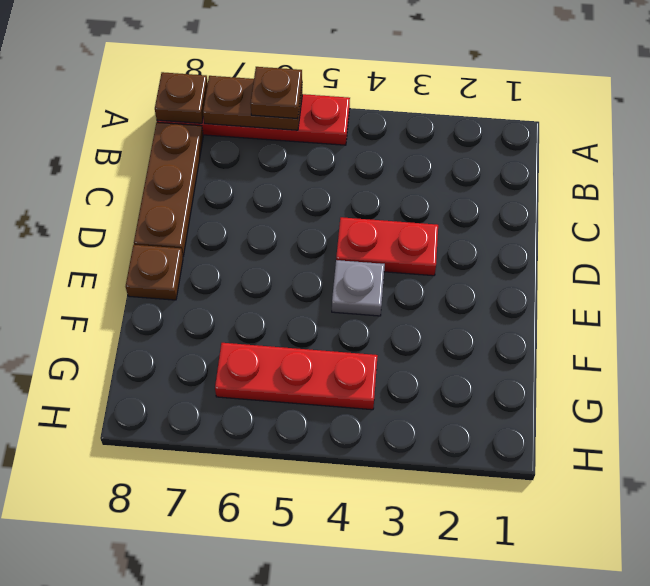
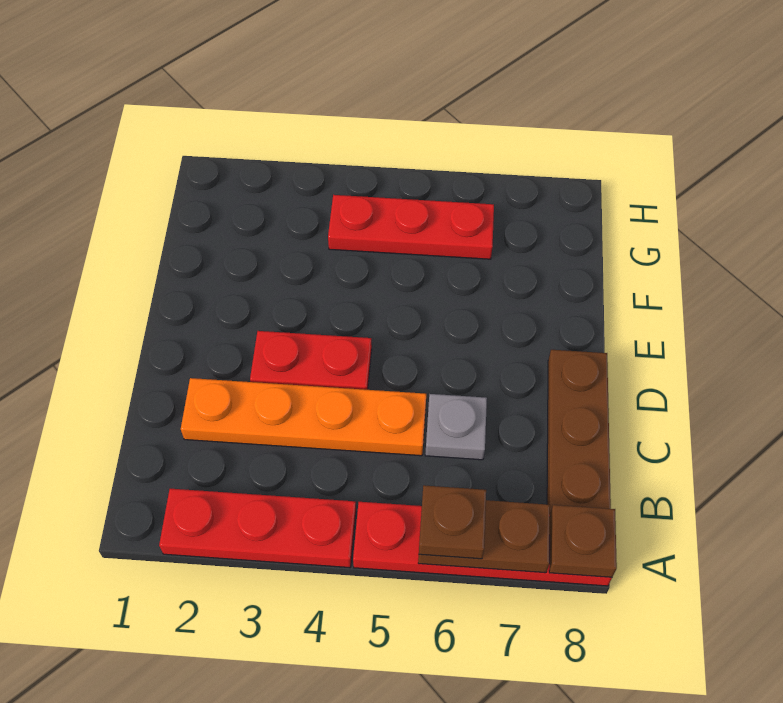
none -> red plate A2:A4 level 1
none -> orange plate C2:C5 level 1
grey plate E4 level 1 -> grey plate C6 level 1
brown plate E8 level 1 -> none

